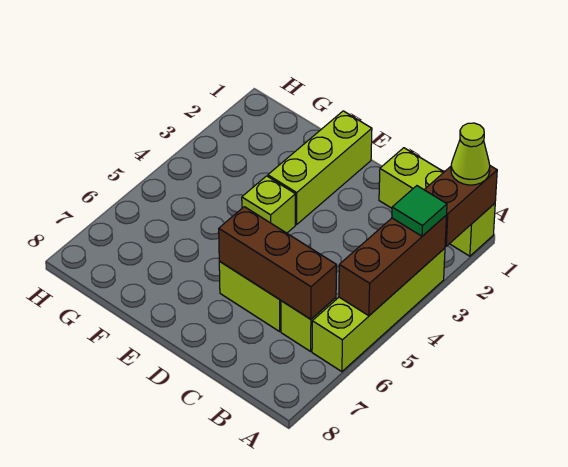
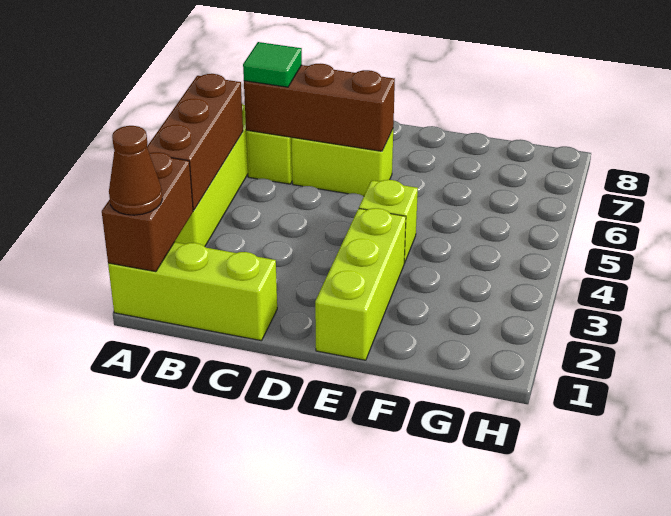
lime cone A1 level 3 -> brown cone A1 level 3
green tile A3 level 3 -> green tile B6 level 3

